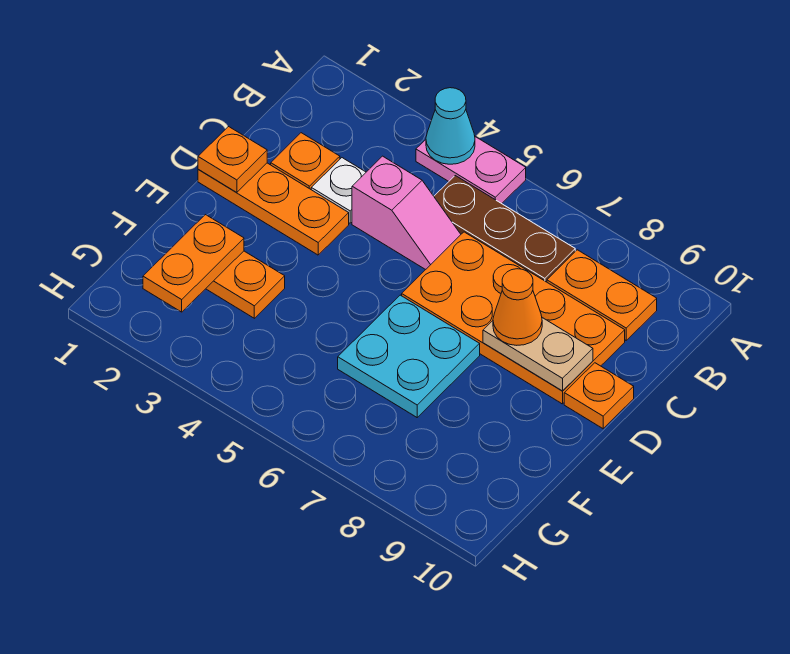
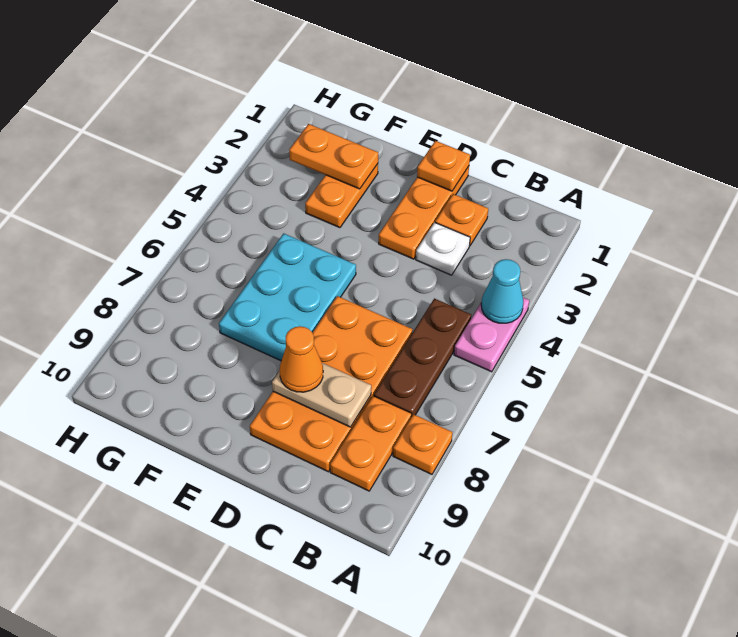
pink slope C4:C5 level 1 top 4 -> none
tan plate D8:D9 level 2 -> tan plate C8:D8 level 2
orange plate D10 level 1 -> orange plate A8 level 1
cyan plate E6:F7 level 1 -> cyan plate E5:F7 level 1

